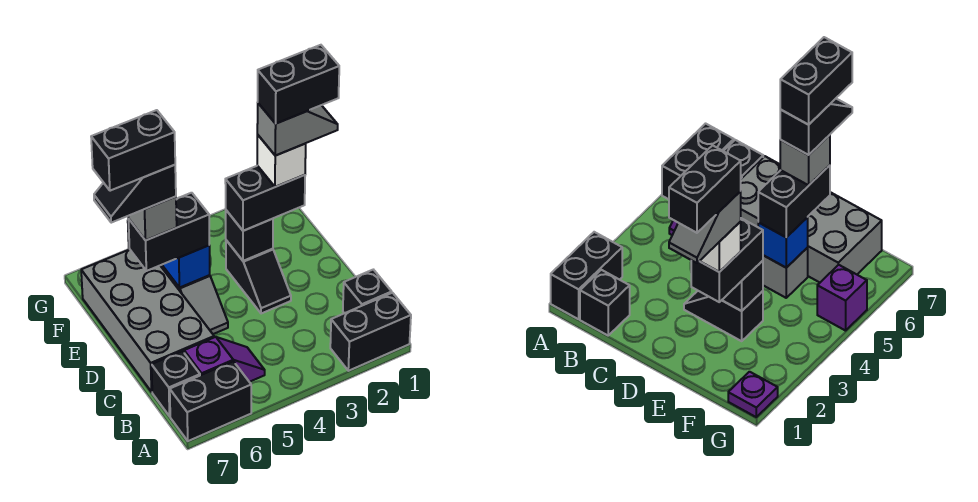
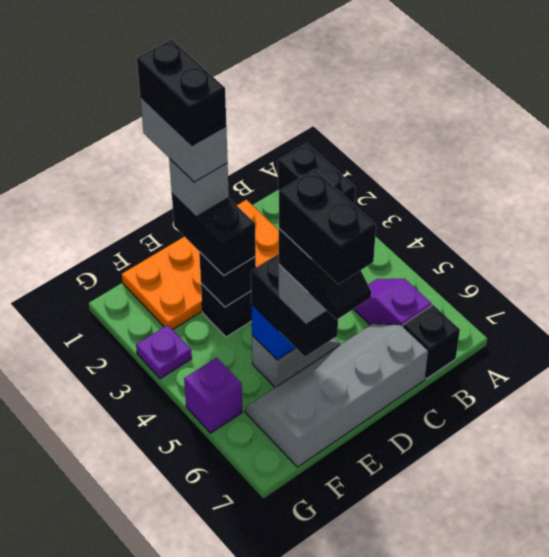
black brick A6:A7 level 1 -> none
black brick B1 level 1 -> none
none -> orange plate C1:F2 level 1
grey brick C6:F7 level 1 -> grey slope C6:F7 level 1 top 7
grey slope E1:E2 level 5 top 2 -> grey brick E1:E2 level 5
white brick E2 level 4 -> grey brick E2 level 4
purple plate G1 level 1 -> purple plate G3 level 1

